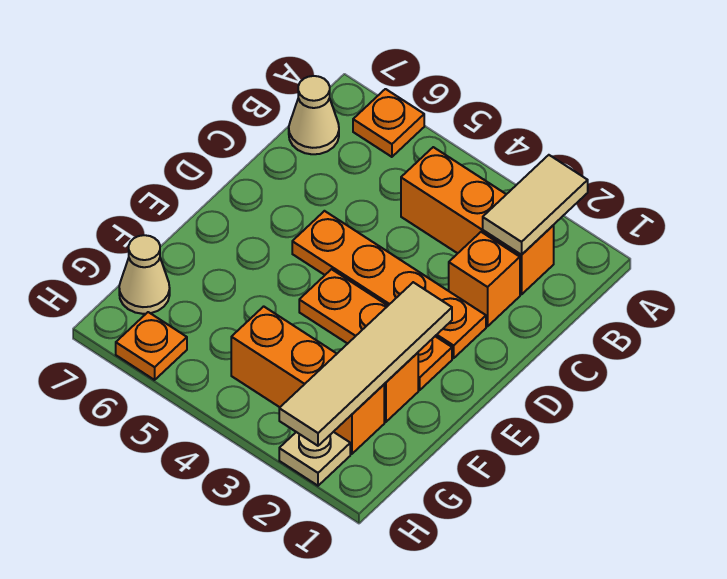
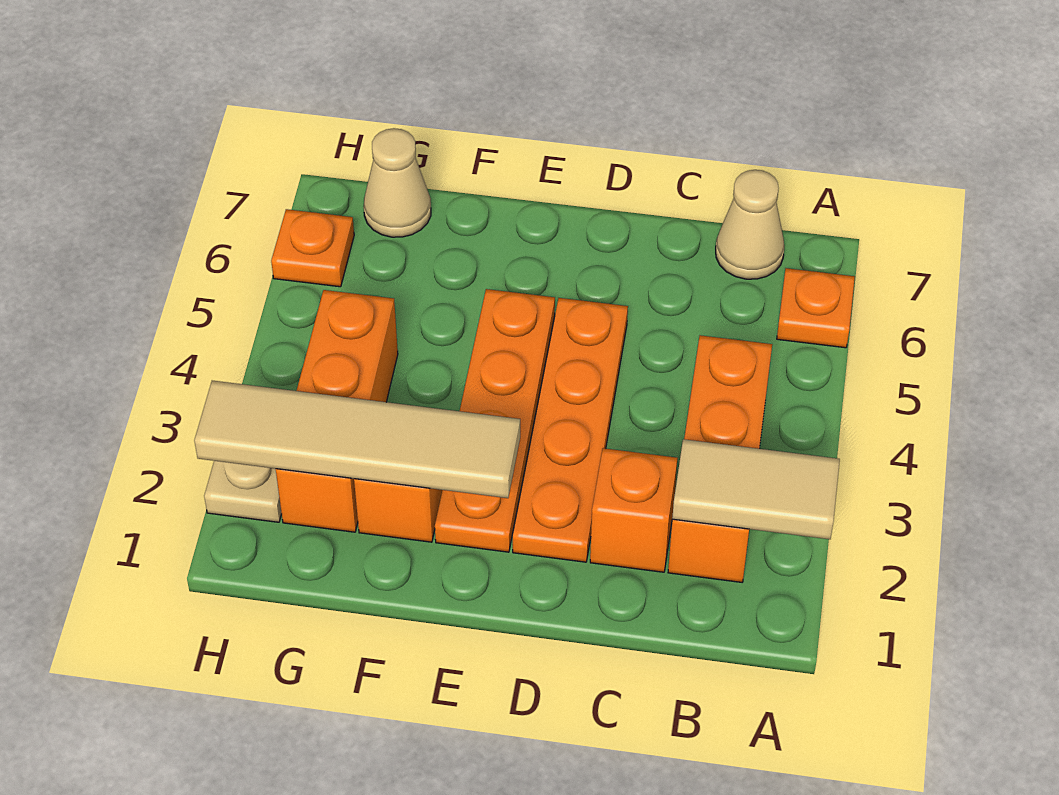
orange plate E2:E4 level 1 -> orange plate E2:E5 level 1

